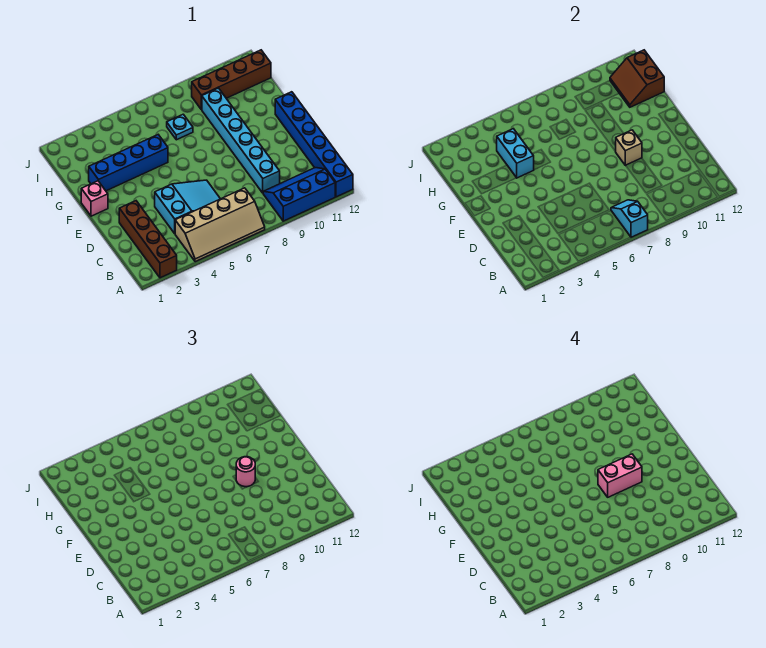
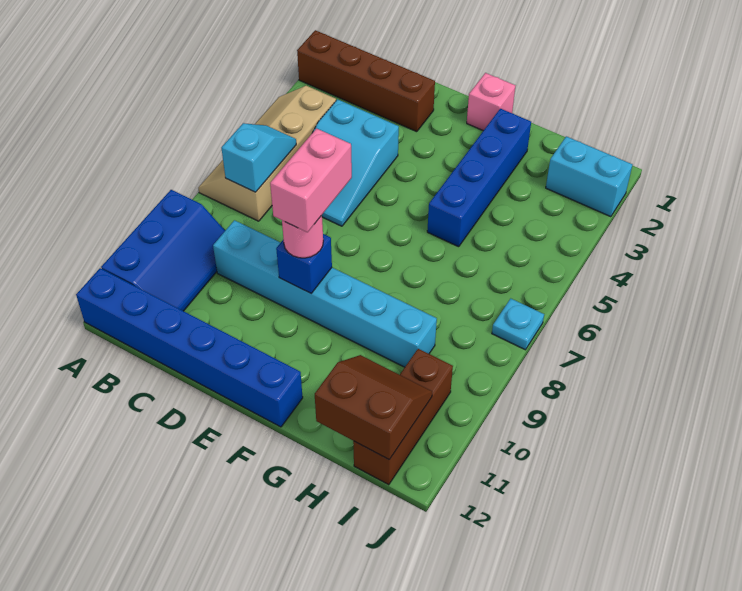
cyan slope A7:B7 level 2 top A -> cyan slope B6:B7 level 2 top 7
tan brick E9 level 2 -> blue brick E9 level 2
cyan brick G4:H4 level 2 -> cyan brick I2:J2 level 1
cyan plate H7 level 1 -> cyan plate J7 level 1
brown brick I9:I12 level 1 -> brown brick I10:I12 level 1

